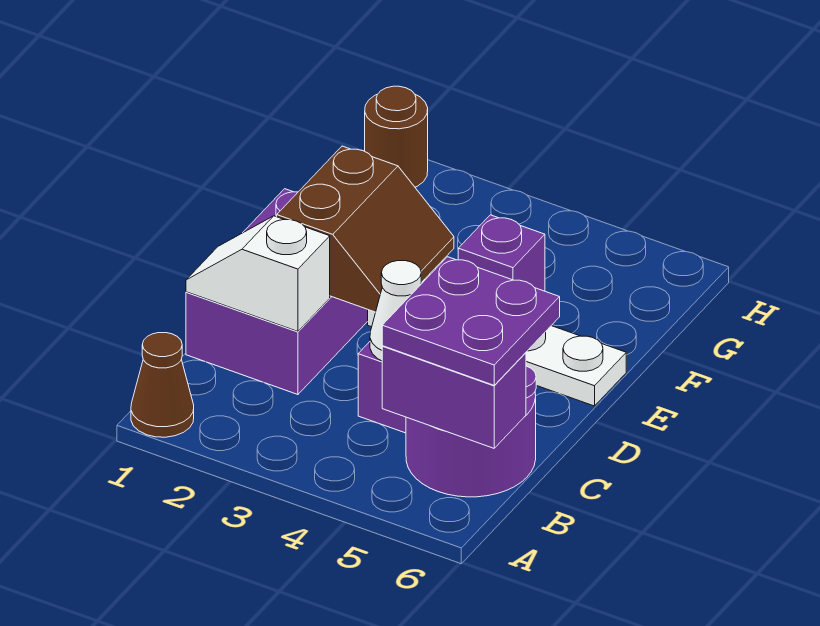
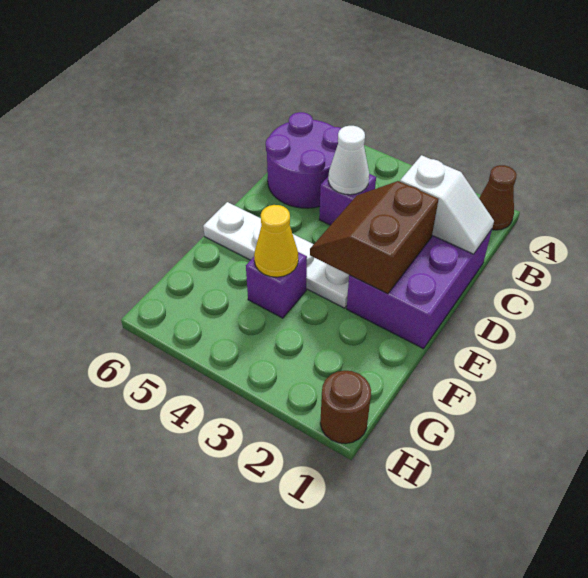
purple brick B5:B6 level 2 -> none
purple plate B5:C6 level 3 -> none
none -> yellow cone F4 level 2

